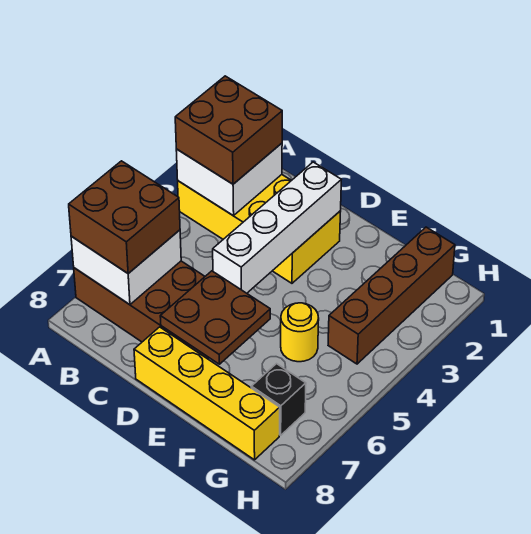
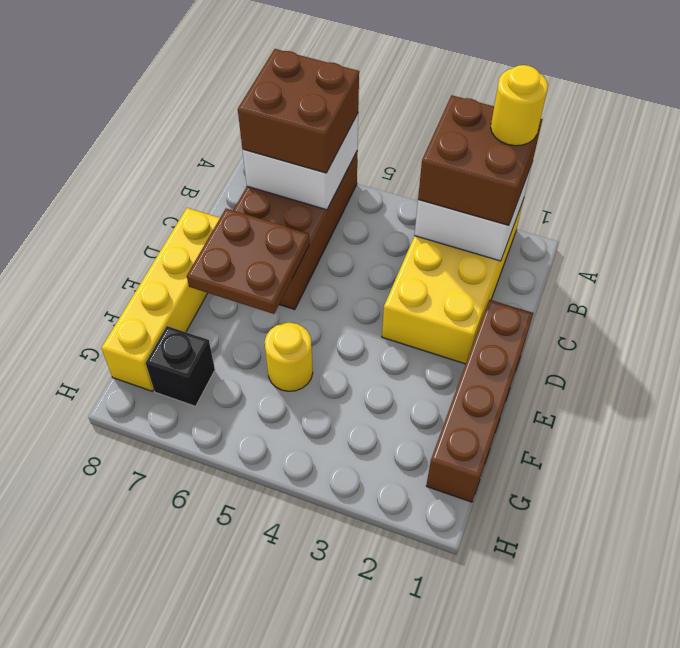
none -> yellow round brick A2 level 4
white brick D2:D5 level 2 -> none
brown brick G1:G4 level 1 -> brown brick D1:G1 level 1

